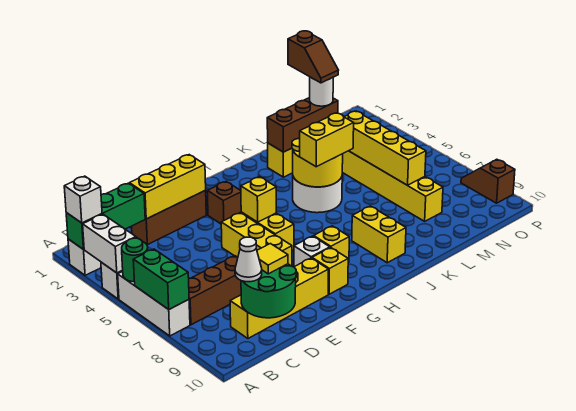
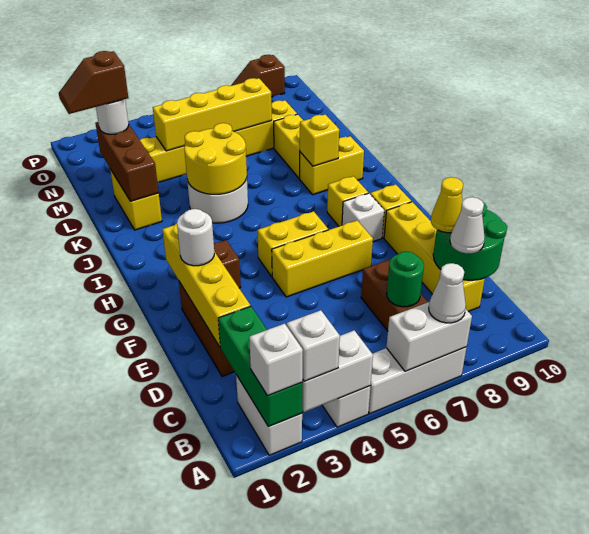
none -> white brick A3 level 3
green round brick A5 level 2 -> green round brick C7 level 2
green brick A6:A7 level 2 -> white brick A6:A7 level 2
none -> white cone A7 level 3
yellow brick D2:F2 level 2 -> yellow brick D2:G2 level 2
yellow tile D9 level 3 -> yellow cone D9 level 3
none -> white round brick F2 level 3
yellow brick G5 level 2 -> yellow brick J8 level 2
yellow brick J5:K5 level 3 -> yellow brick K8:L8 level 1
brown slope M1:M2 level 4 top 1 -> brown slope M1:M2 level 4 top 2

